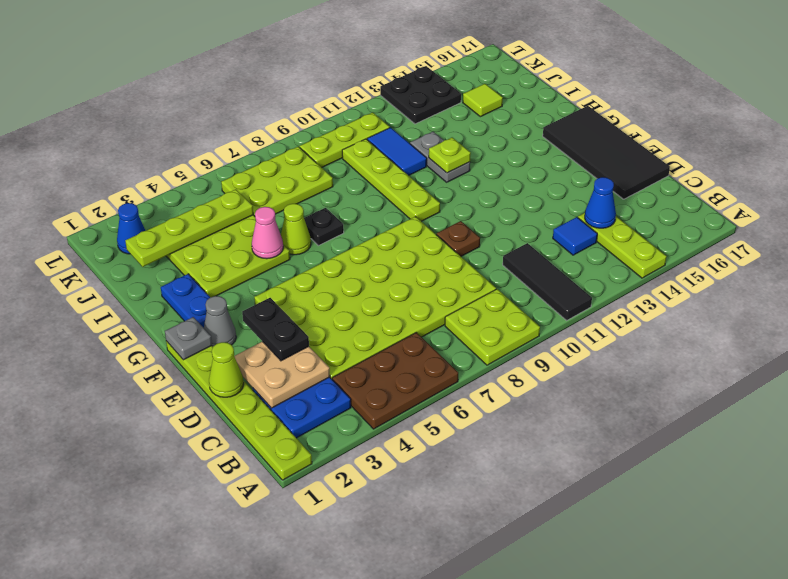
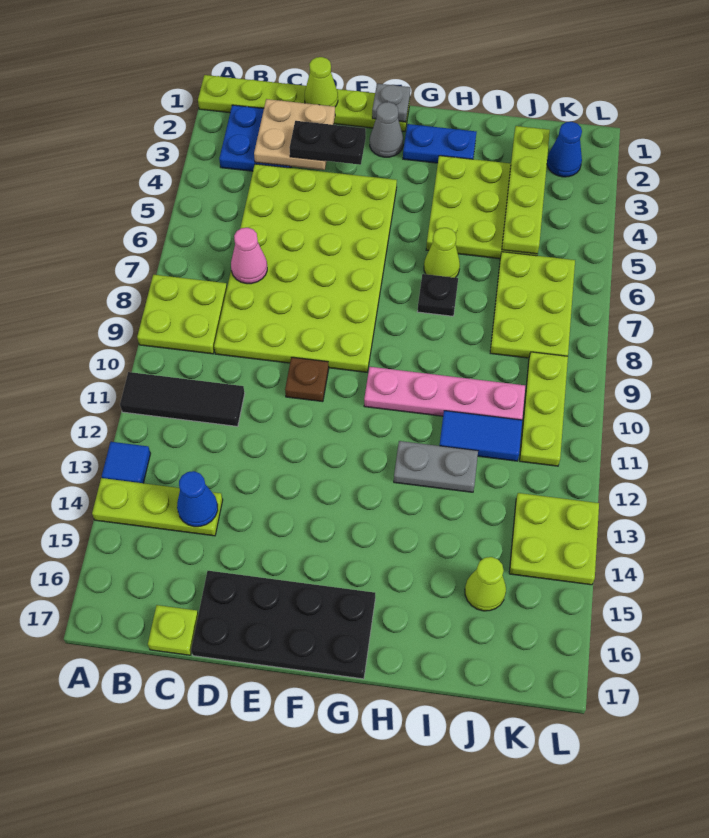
brown plate A4:B6 level 1 -> none
blue tile C13 level 1 -> blue tile A13 level 1
black tile D16:G17 level 1 -> black plate D16:G17 level 1
lime plate G10:J10 level 1 -> pink plate G10:J10 level 1
pink cone H5 level 2 -> pink cone C7 level 2
lime plate H12 level 2 -> lime plate C17 level 1
lime tile J15 level 1 -> lime cone J15 level 1
black plate K13:L14 level 1 -> lime plate K13:L14 level 1

